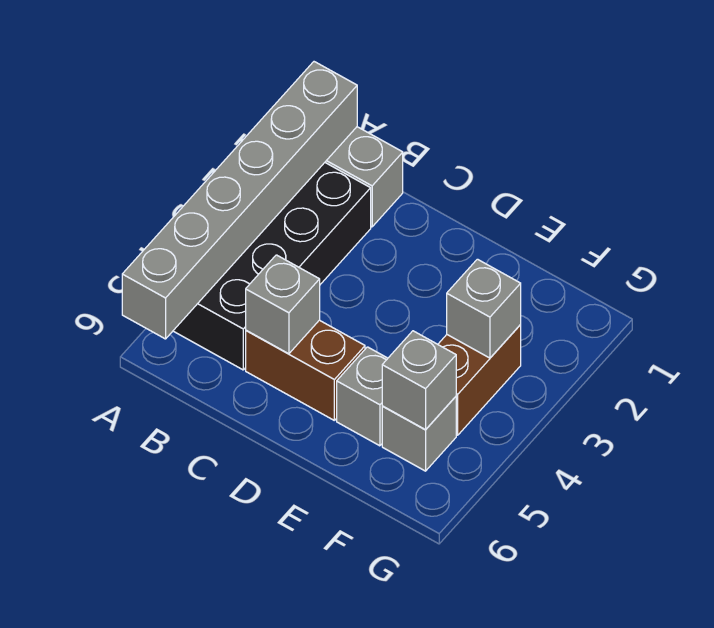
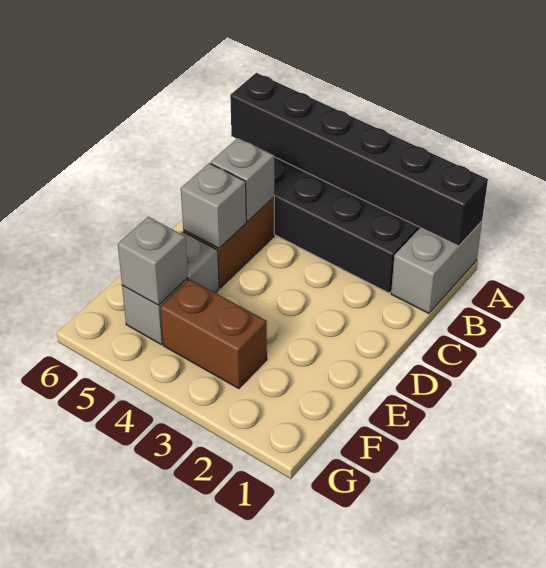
grey brick A1:A6 level 2 -> black brick A1:A6 level 2
grey brick F3 level 2 -> grey brick D5 level 2

